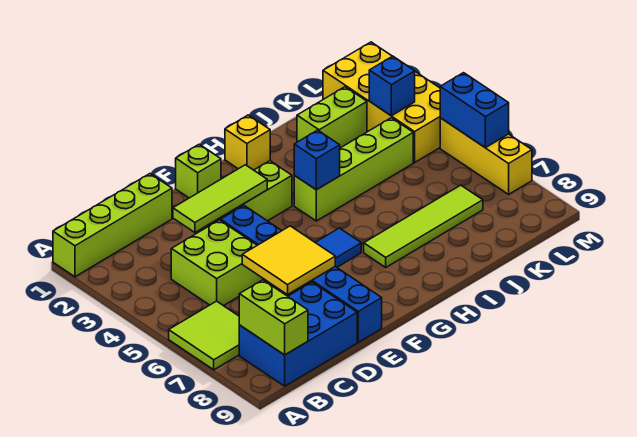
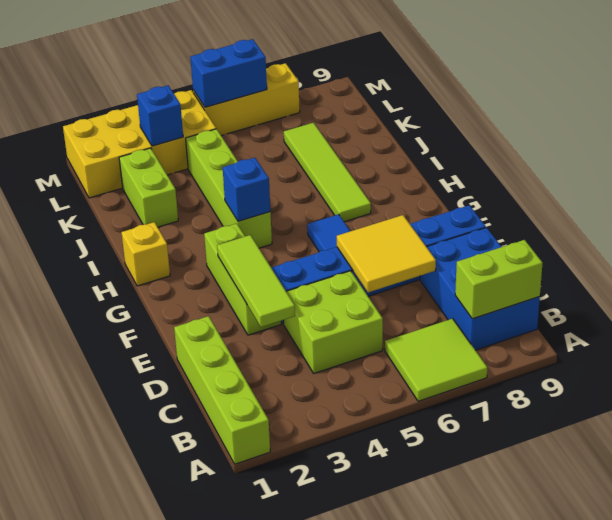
lime brick F1 level 1 -> none

